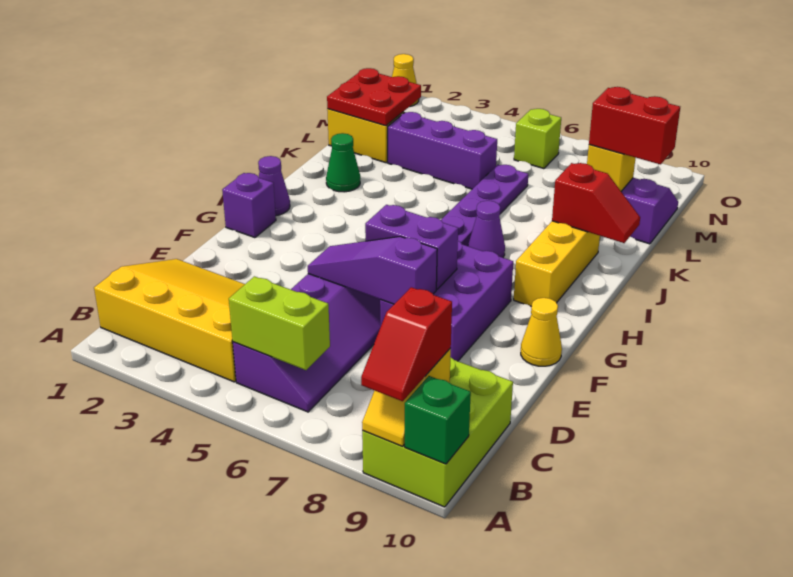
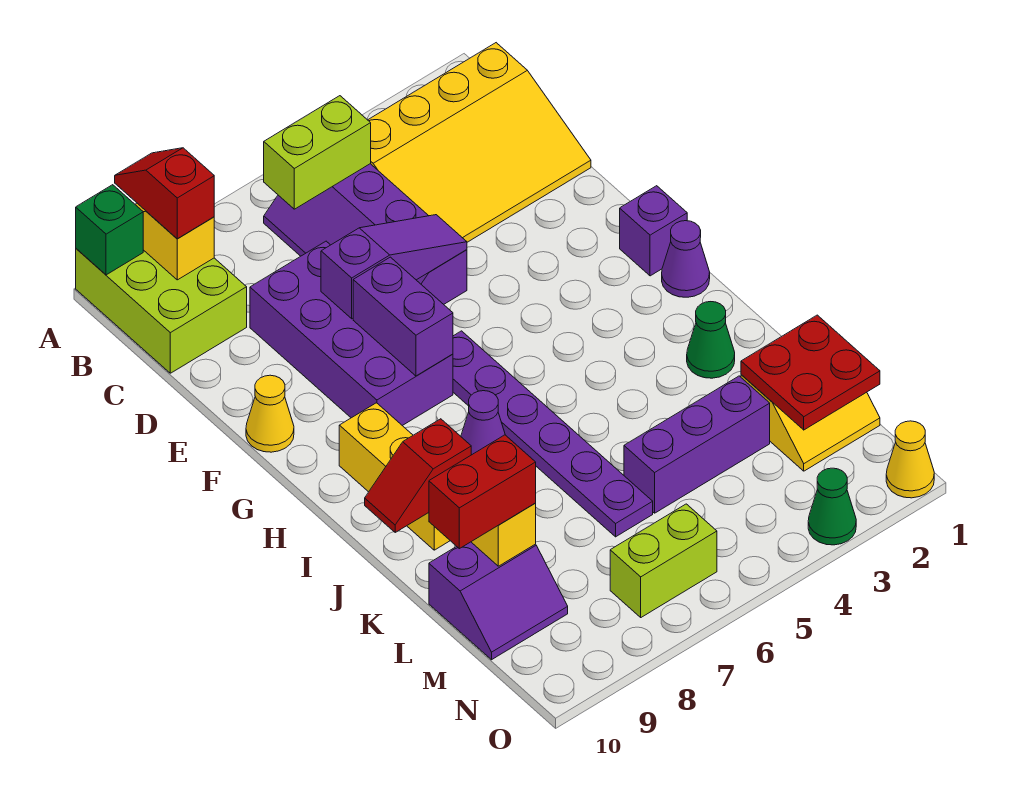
purple brick E7:G8 level 1 -> purple brick D7:G8 level 1
purple brick F6:F7 level 2 -> purple brick F7:G7 level 2
lime brick N6 level 1 -> lime brick N6:N7 level 1
none -> green cone O3 level 1

